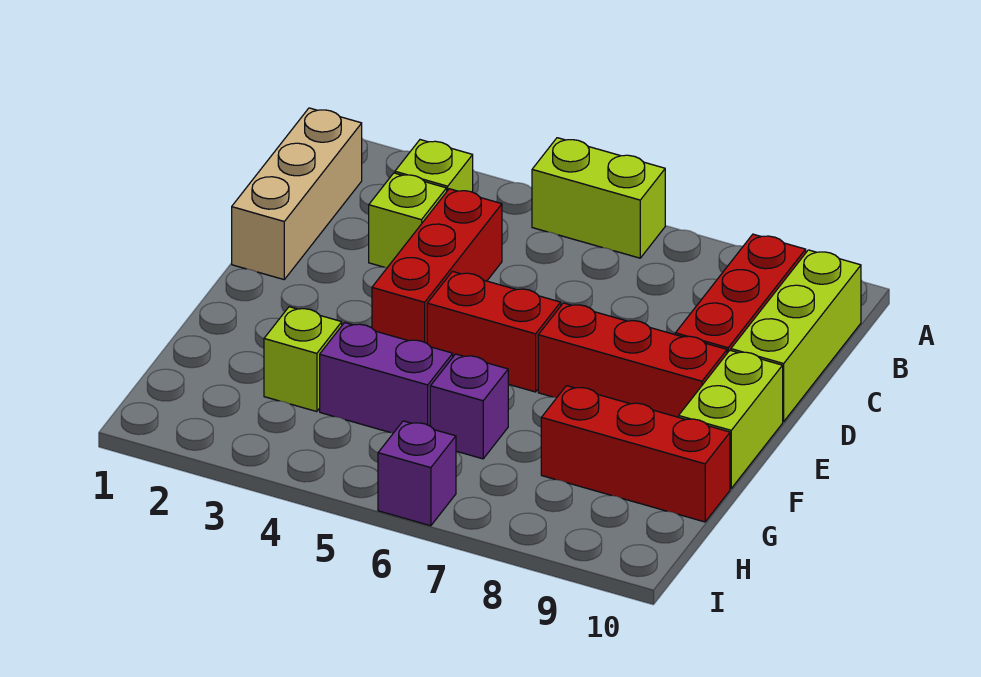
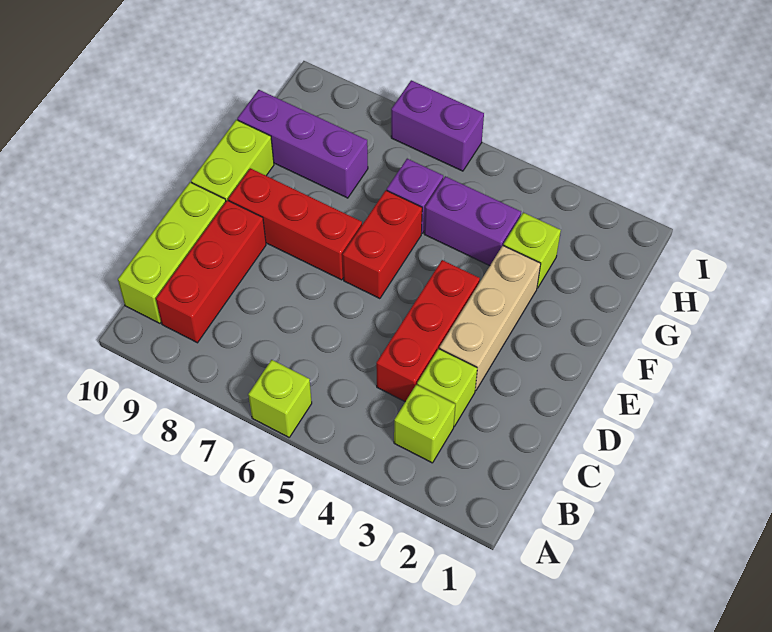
lime brick A5:A6 level 1 -> lime brick A6 level 1
tan brick B1:D1 level 1 -> tan brick D3:F3 level 1
red brick E5:E6 level 1 -> red brick E6:F6 level 1
red brick G8:G10 level 1 -> purple brick G8:G10 level 1
purple brick I6 level 1 -> purple brick I6:I7 level 1

